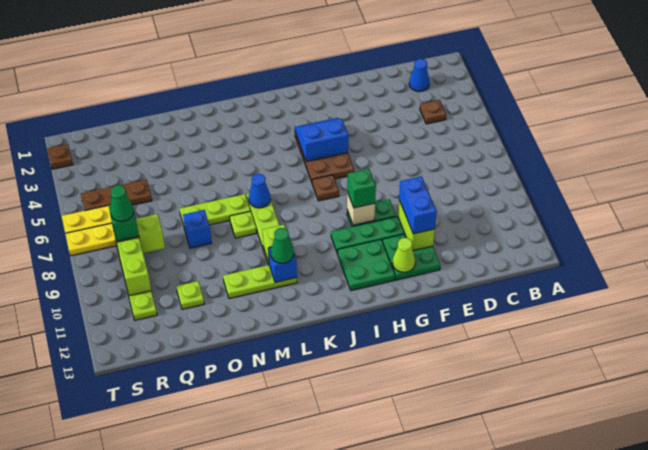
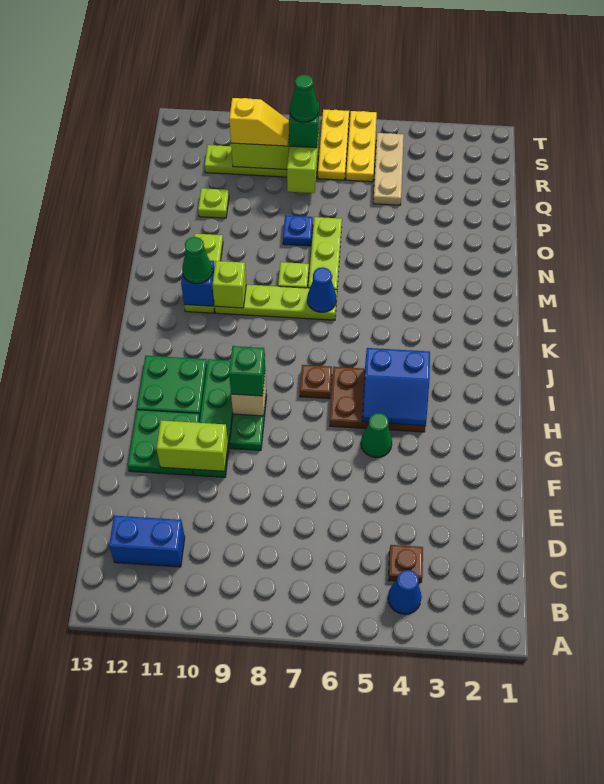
blue cone C2 level 1 -> blue cone B4 level 1
blue brick F10:F11 level 3 -> blue brick C11:C12 level 1
none -> green cone G5 level 1
lime cone G12 level 2 -> none
blue slope H4:I5 level 2 top 5 -> blue slope H4:I5 level 2 top I
blue brick O8 level 1 -> blue plate O8 level 1
brown plate Q5:S5 level 1 -> tan plate Q5:S5 level 1
none -> yellow slope R9:R10 level 3 top 10
brown plate T2 level 1 -> none

